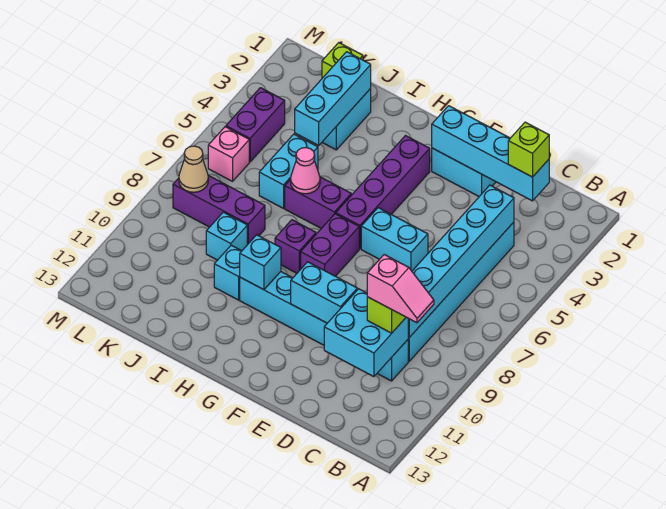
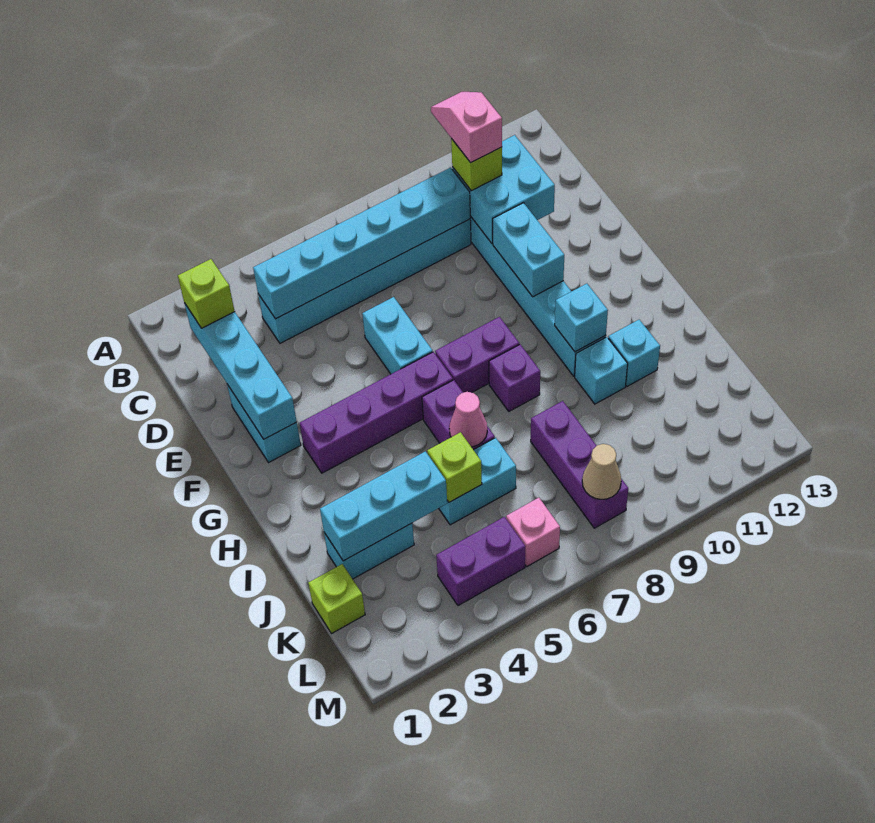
none -> lime brick J5 level 2
cyan brick J9 level 1 -> cyan brick I11 level 1

